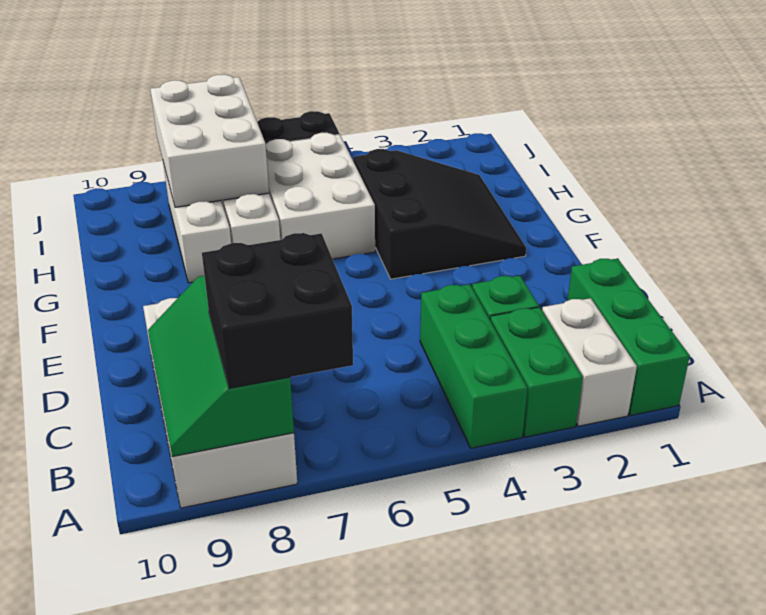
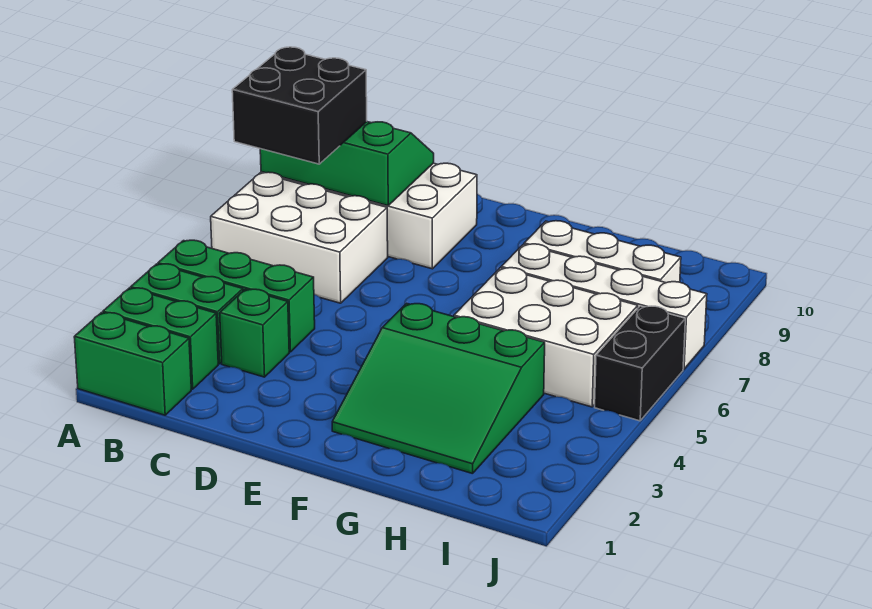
green brick A1:C1 level 1 -> green brick A1:B1 level 1
white brick A2:B2 level 1 -> green brick A2:B2 level 1
black slope F2:H4 level 1 top 4 -> green slope F2:H4 level 1 top 4
white brick H7:J8 level 2 -> white brick A6:C7 level 1

